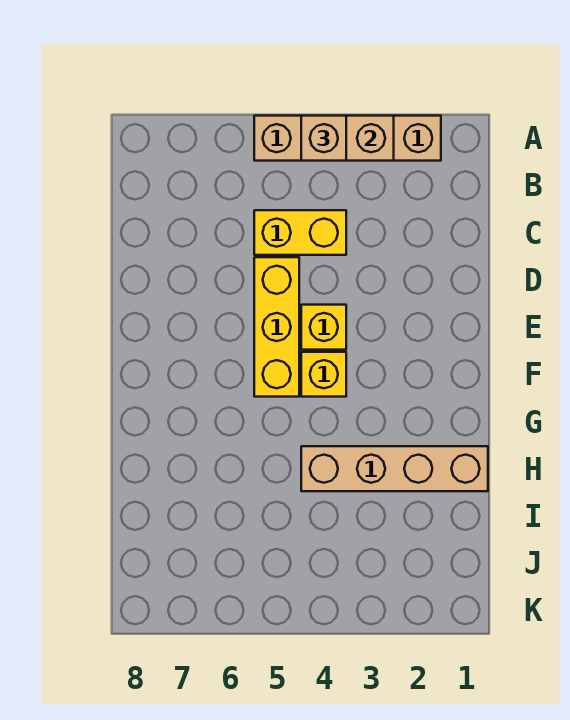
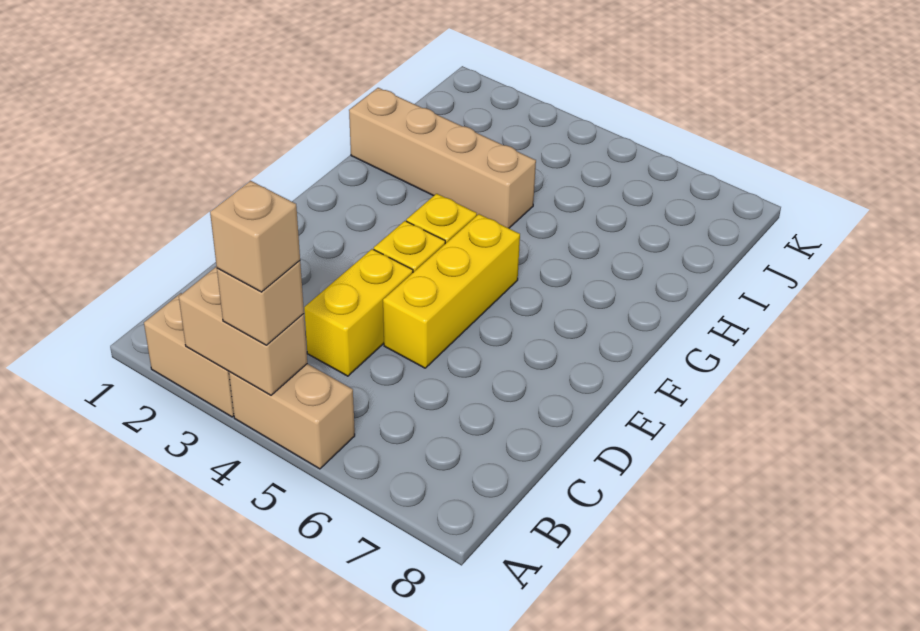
none -> tan brick A4 level 4
yellow brick C4:C5 level 1 -> yellow brick C4:D4 level 1

